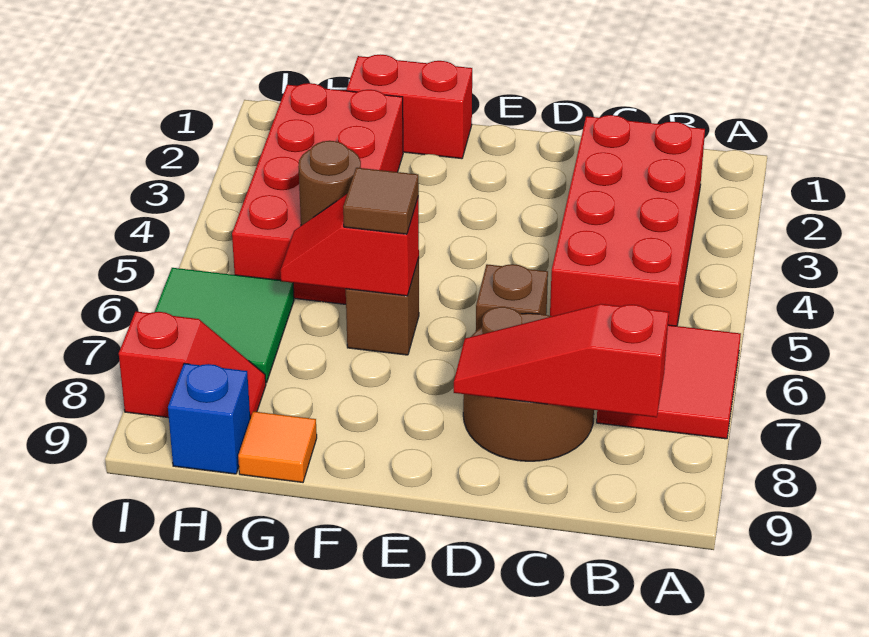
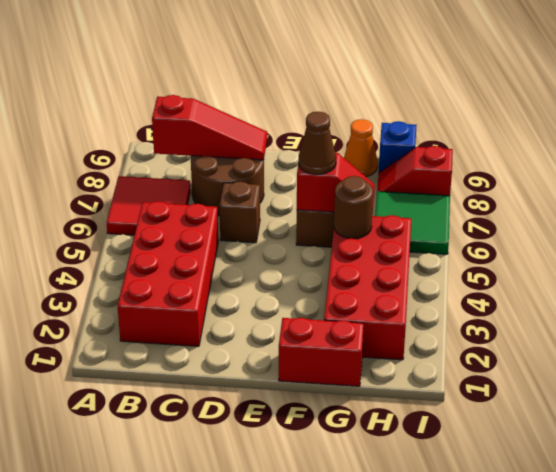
brown tile F6 level 3 -> brown cone F6 level 3
orange tile G9 level 1 -> orange cone G9 level 1

